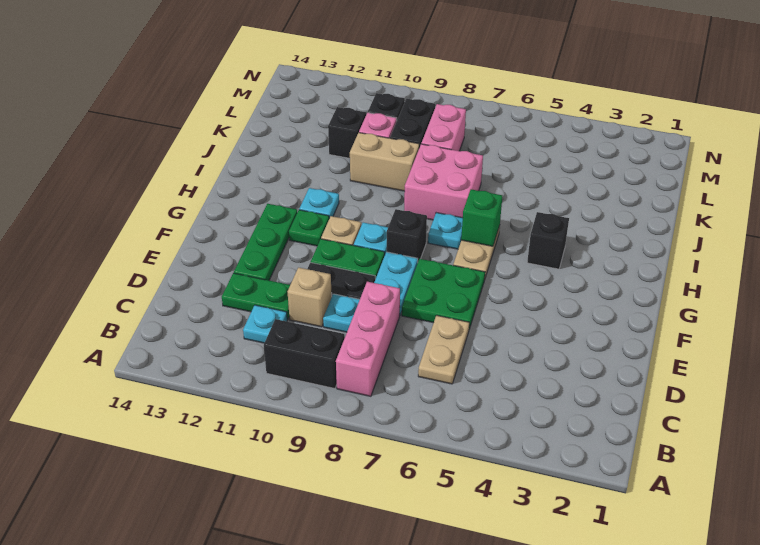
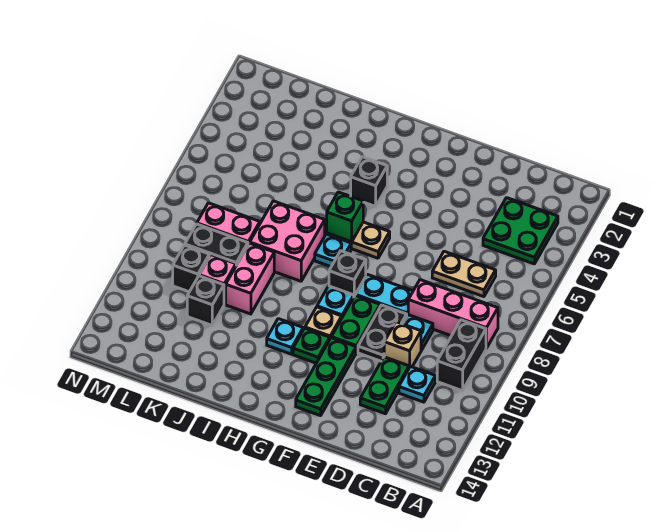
green plate E6:F7 level 1 -> green plate B3:C4 level 1
green plate E12:G12 level 1 -> green plate F11:F13 level 1
tan brick J9:J10 level 1 -> pink brick J9:J10 level 1

